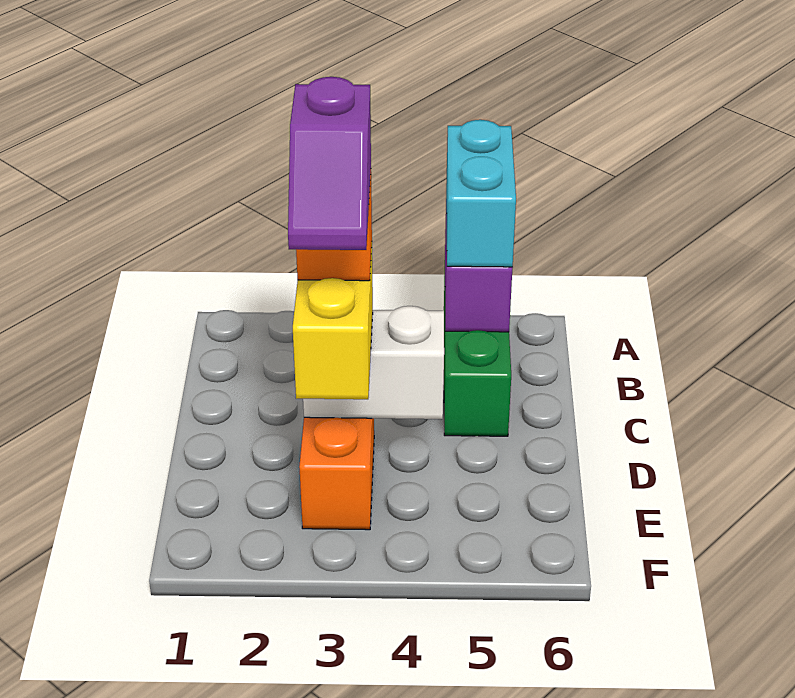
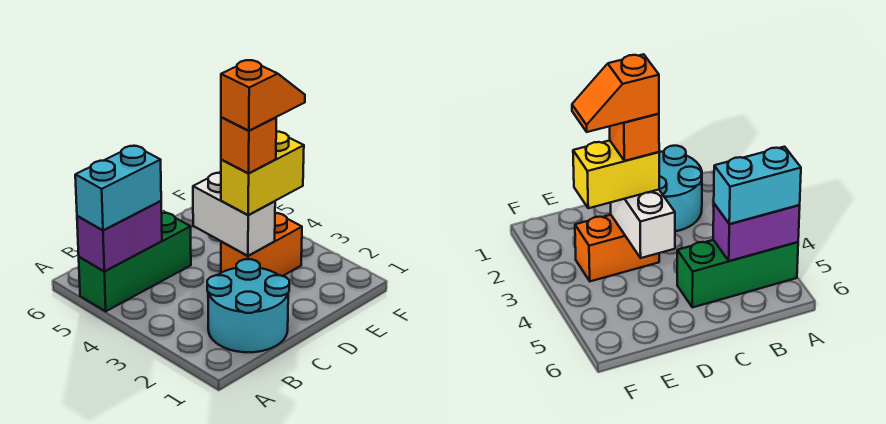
none -> cyan round brick B1:C2 level 1
purple slope D3:E3 level 5 top D -> orange slope D3:E3 level 5 top D

